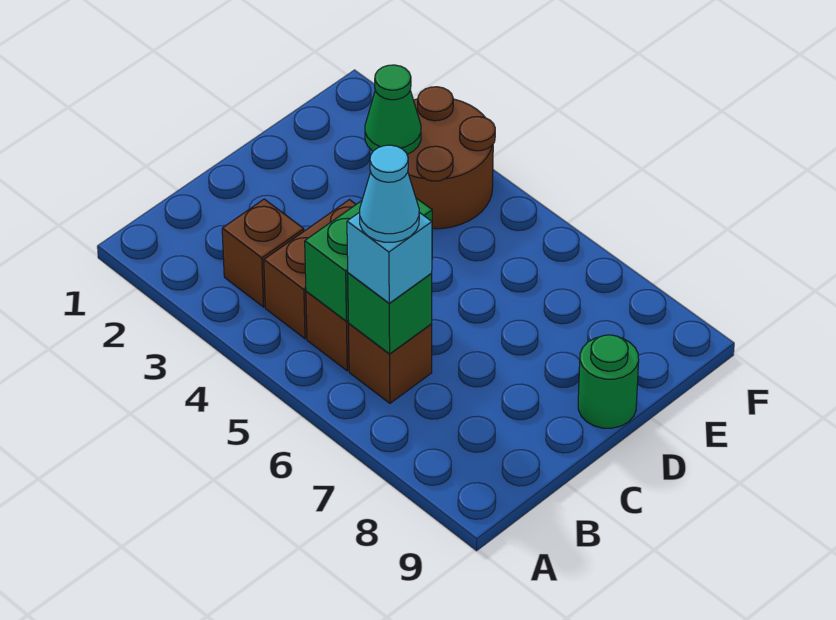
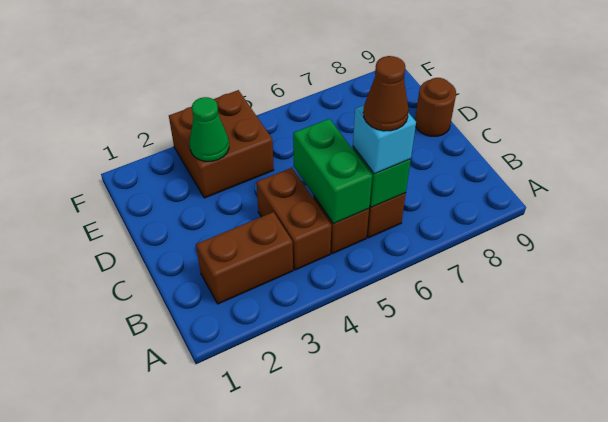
brown brick B3 level 1 -> brown brick B2:B3 level 1
cyan cone B6 level 4 -> brown cone B6 level 4
green round brick D9 level 1 -> brown round brick D9 level 1
brown round brick E3:F4 level 1 -> brown brick E3:F4 level 1

